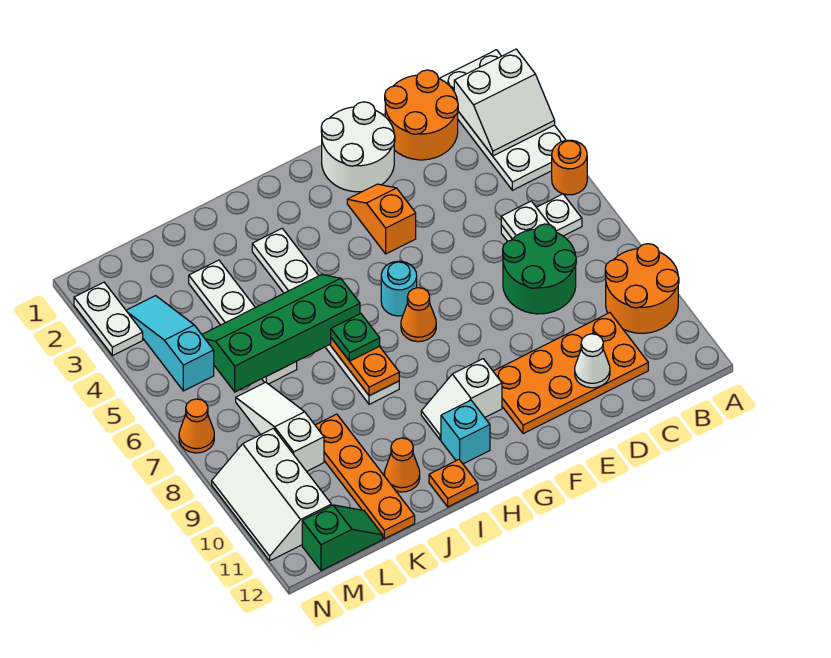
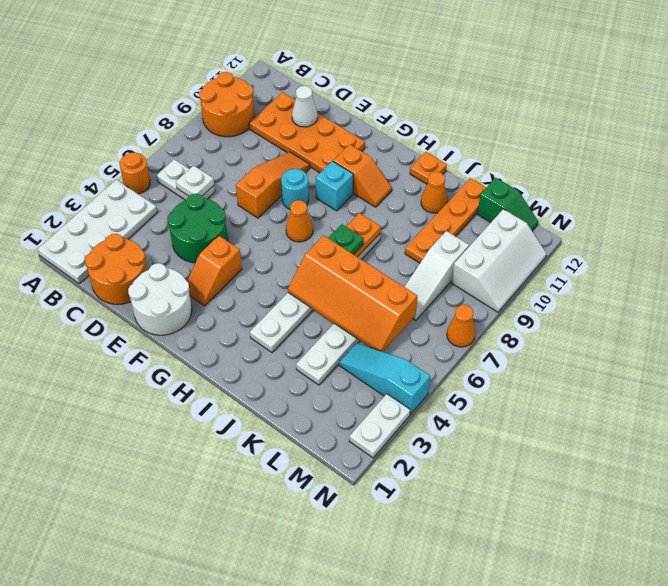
white slope A2:B3 level 2 top 2 -> none
green round brick C7:D8 level 1 -> green round brick D4:E5 level 1
none -> orange slope E7:E9 level 1 top 7
cyan round brick G6 level 1 -> cyan round brick F8 level 1
white slope G10:H10 level 1 top G -> orange slope G10:H10 level 1 top G
cyan brick H11 level 1 -> cyan brick G9 level 1
green slope I5:L6 level 2 top 6 -> orange slope I5:L6 level 2 top 6
green slope L12:M12 level 1 top M -> green slope L12:M12 level 1 top L
cyan slope M3:M5 level 1 top 5 -> cyan slope L4:N4 level 1 top N

